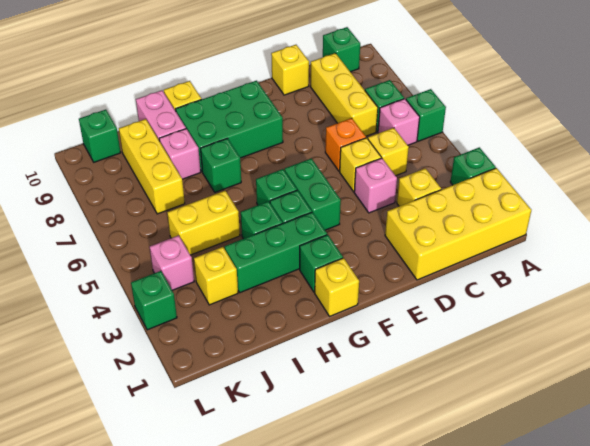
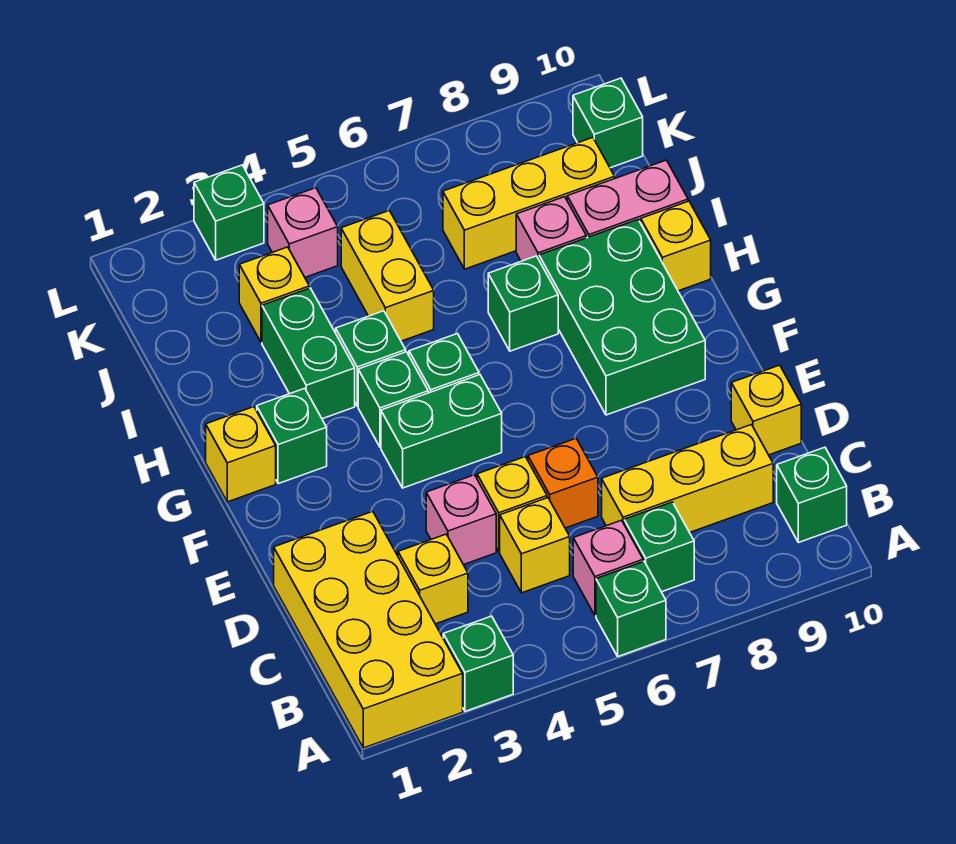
green brick G3:I3 level 1 -> green brick H3:I3 level 1

